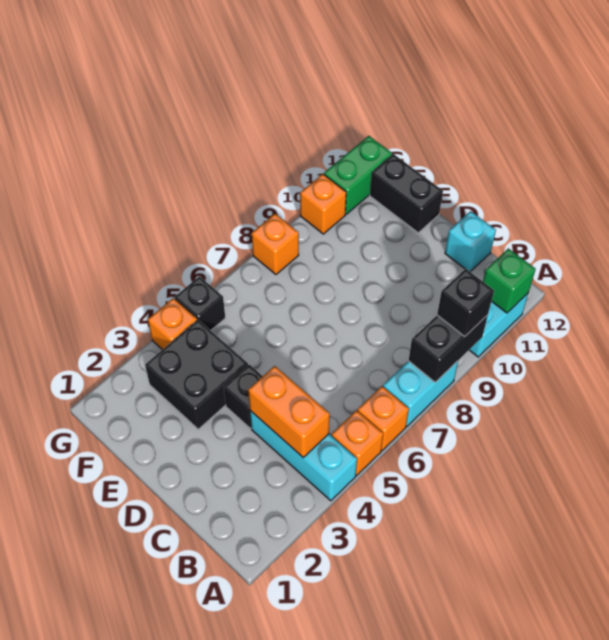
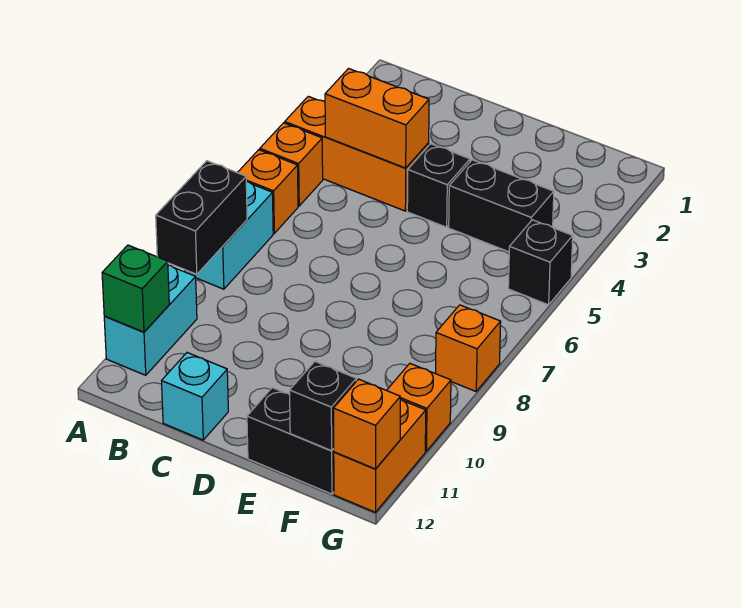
cyan brick A4:C4 level 1 -> orange brick A4:C4 level 1
black brick A9 level 3 -> black brick F12 level 2
black brick E3:F4 level 1 -> black brick E4:F4 level 1
orange brick G4 level 1 -> orange brick G12 level 2
green brick G11:G12 level 1 -> orange brick G11:G12 level 1

